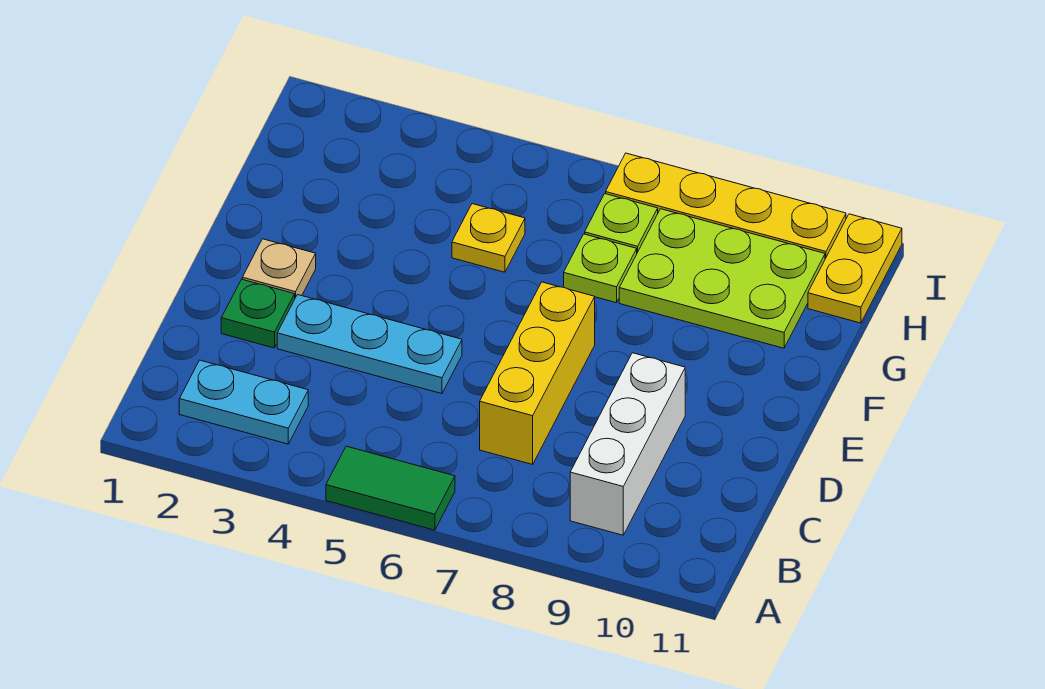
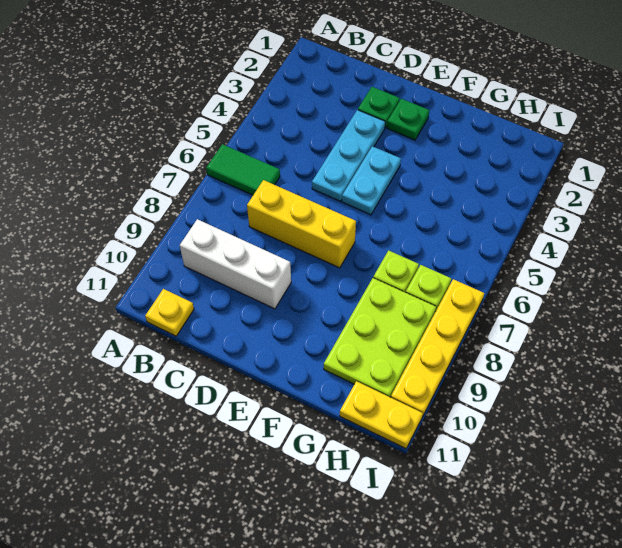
green tile A5:A6 level 1 -> green tile A6:B6 level 1
cyan plate B2:B3 level 1 -> cyan plate E4:E5 level 1
tan plate E2 level 1 -> green plate E2 level 1
yellow plate G5 level 1 -> yellow plate B11 level 1

